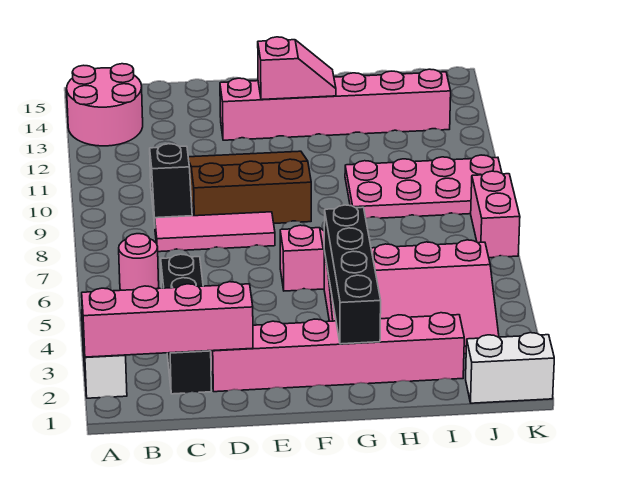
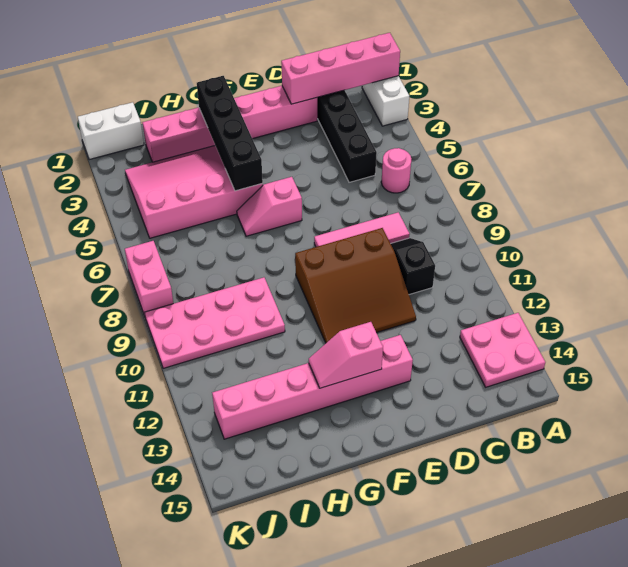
pink round brick A13:B14 level 1 -> pink plate A13:B14 level 1

